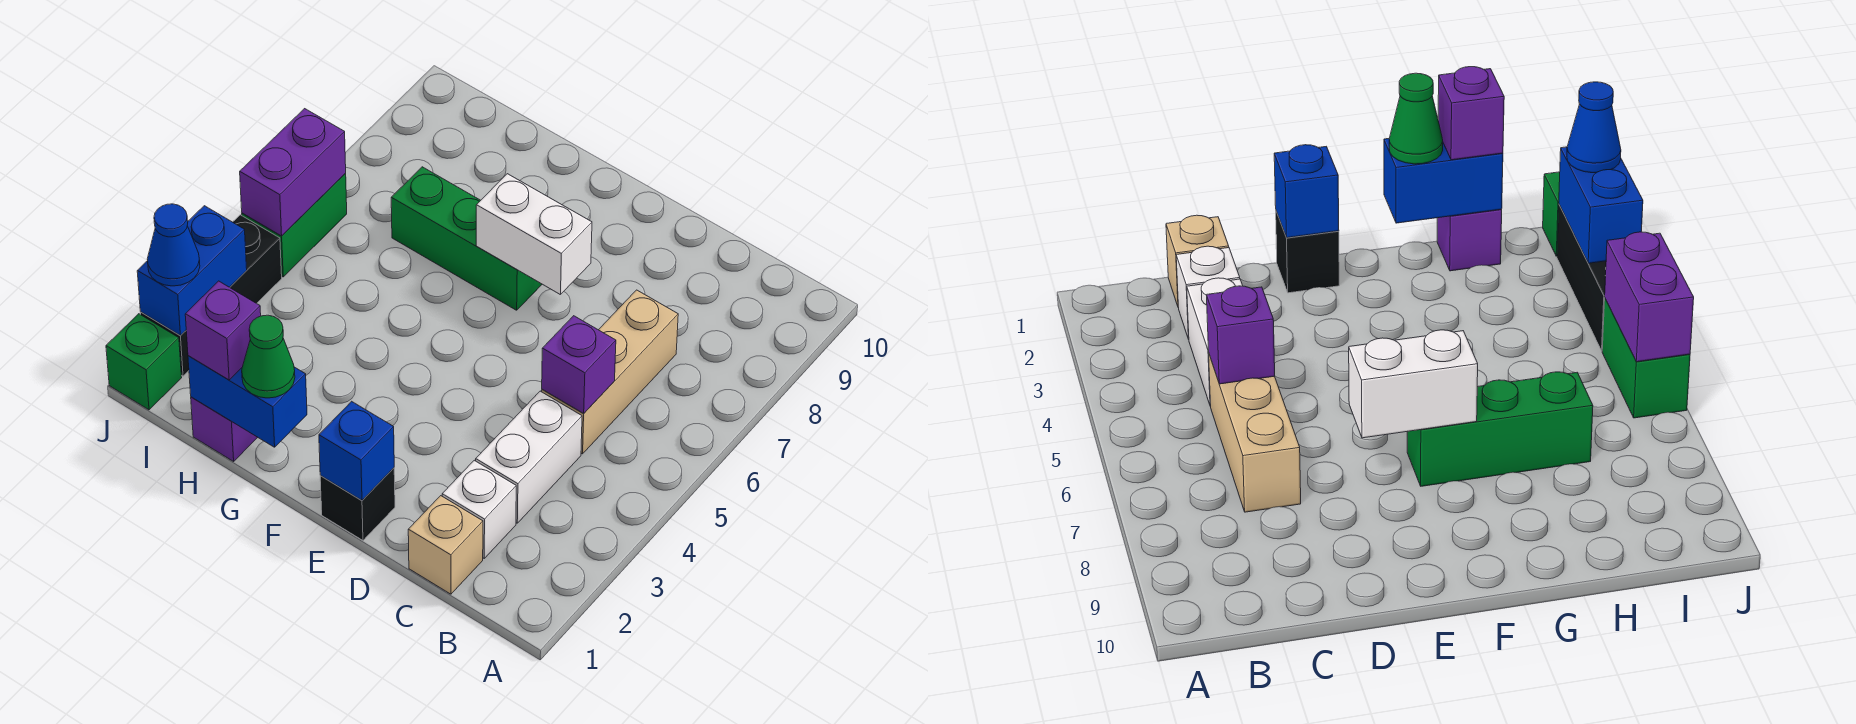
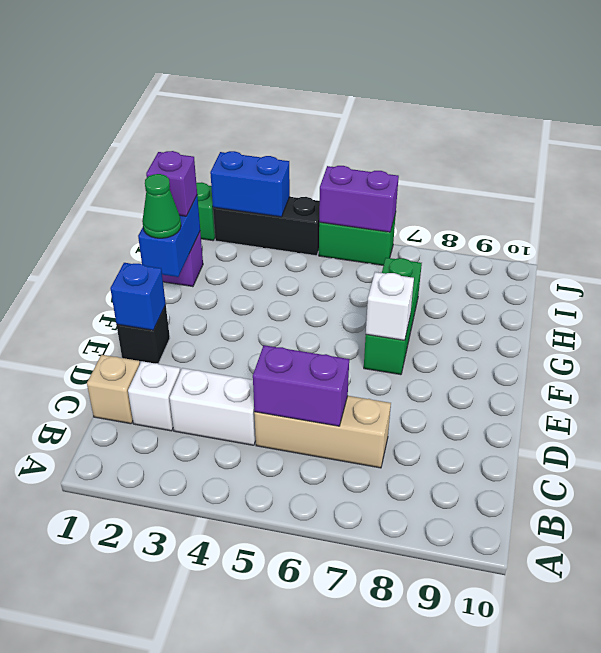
purple brick C5 level 2 -> purple brick C5:C6 level 2
white brick E7:F7 level 2 -> white brick F7 level 2
blue cone J2 level 3 -> none

